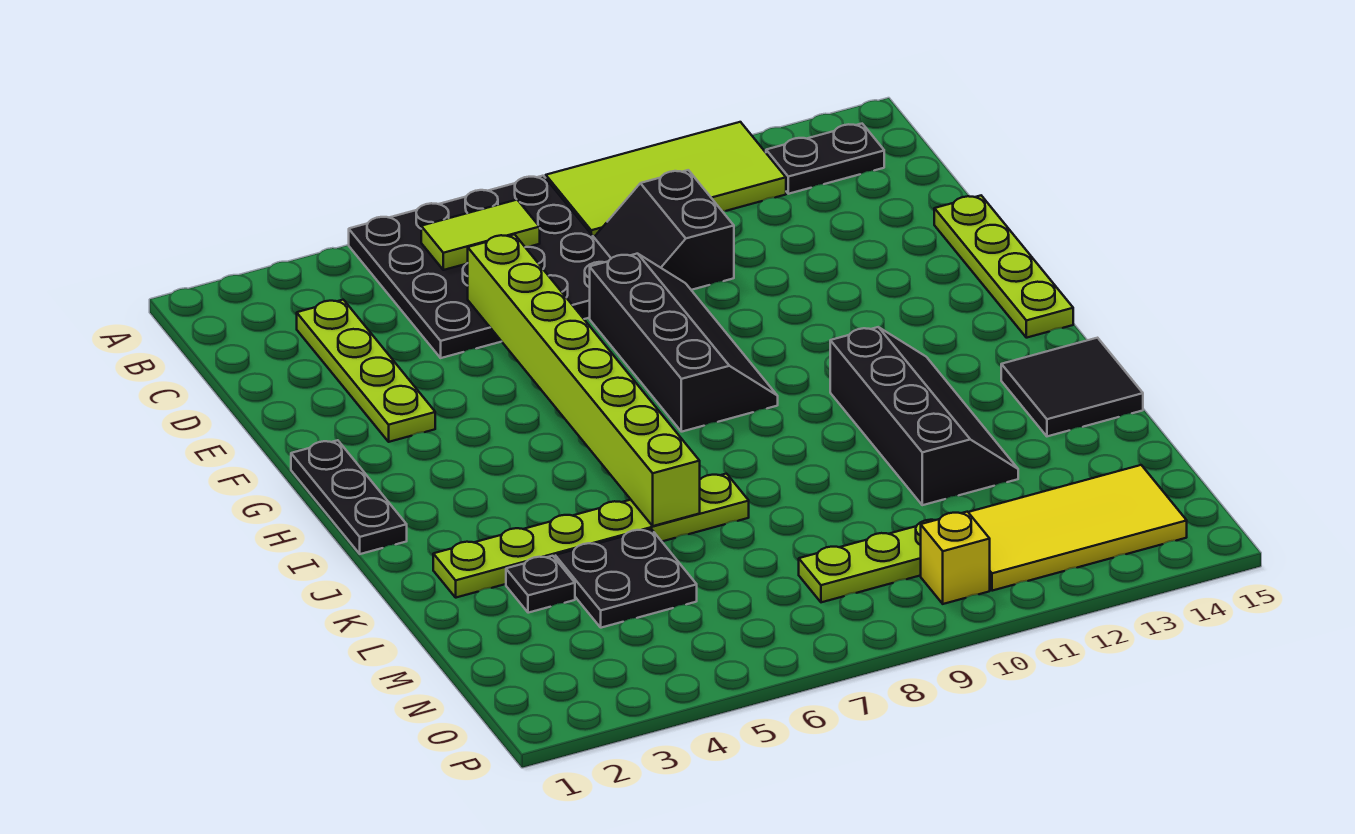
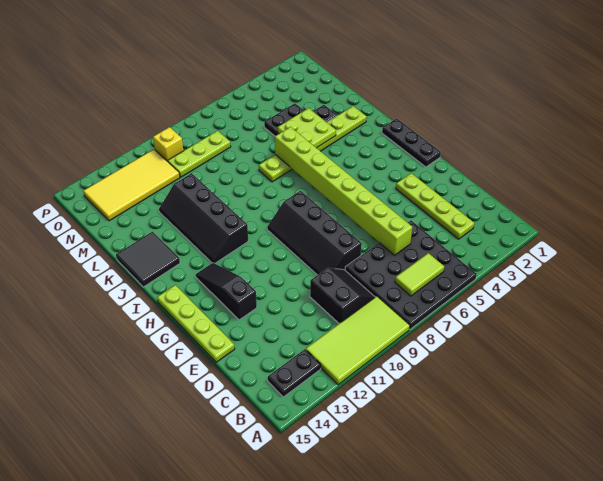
none -> black slope F13:H13 level 1 top F
none -> lime plate K4:L5 level 2

